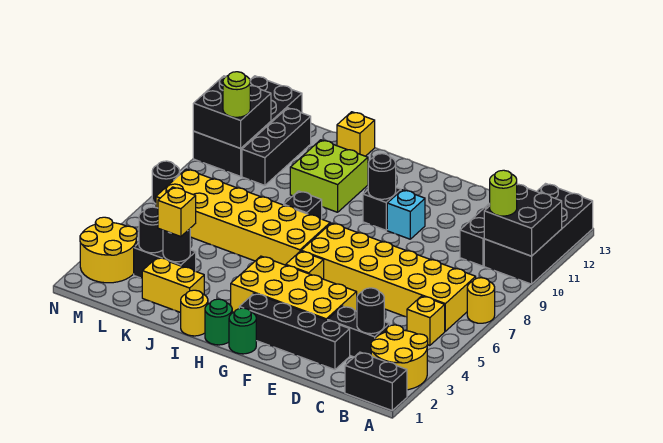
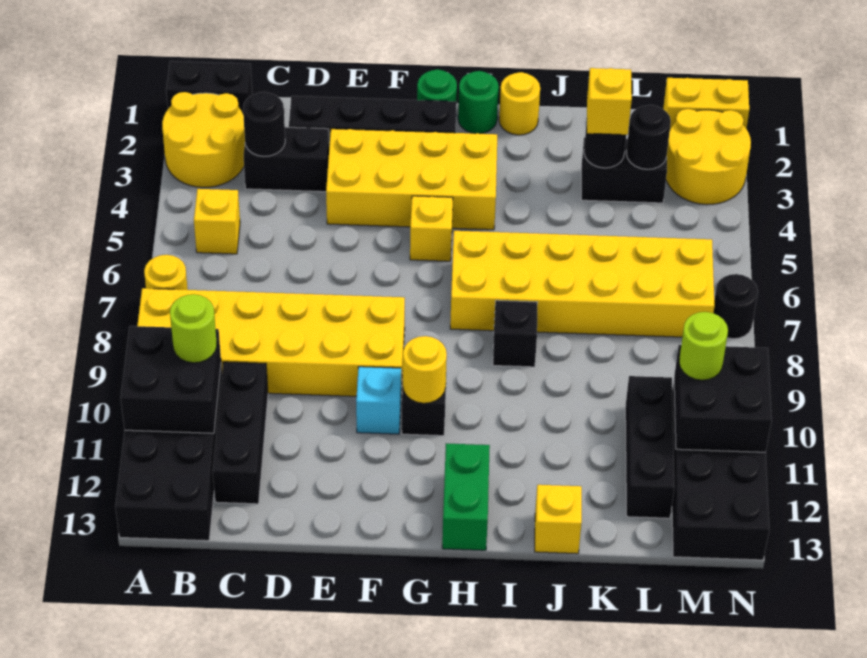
yellow brick B6:G7 level 1 -> yellow brick A8:F9 level 1
black round brick G10 level 2 -> yellow round brick G10 level 2
none -> green brick H12:H13 level 1
lime brick I10:J11 level 1 -> none
yellow brick J2:K2 level 1 -> yellow brick M1:N1 level 1

